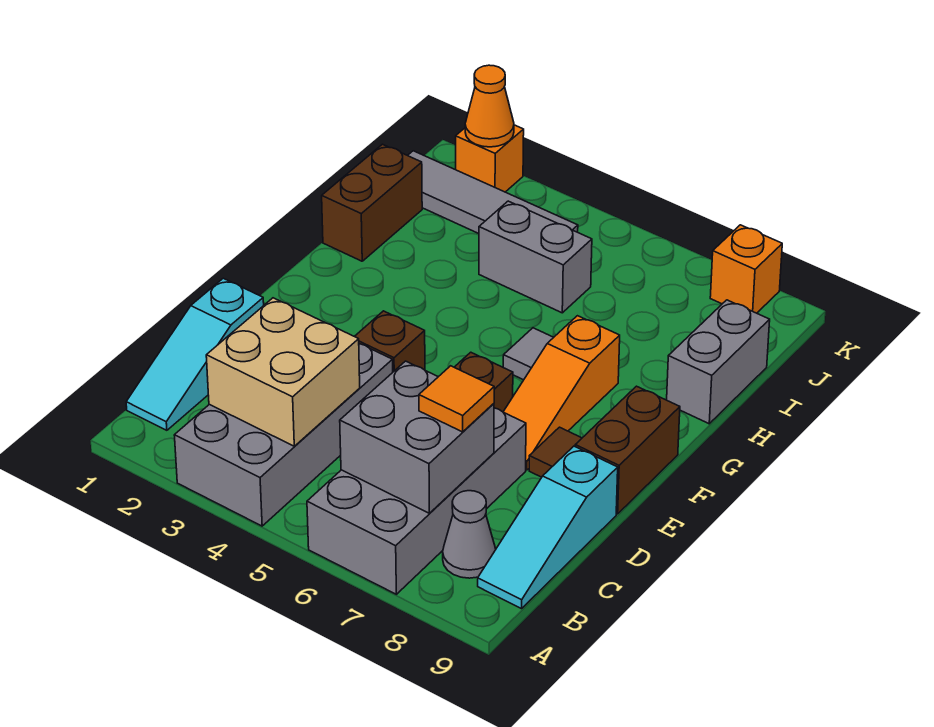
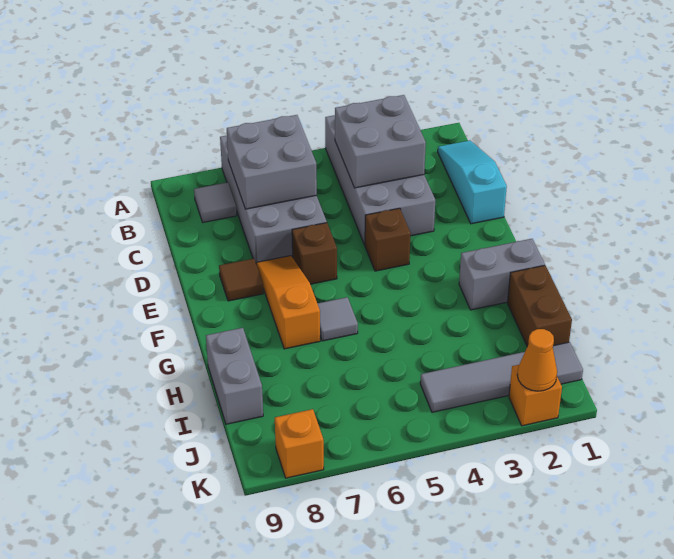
tan brick B3:C4 level 2 -> grey brick B3:C4 level 2
grey cone B8 level 1 -> grey tile B8 level 1
cyan slope B9:D9 level 1 top D -> none
orange tile C7 level 3 -> none
brown brick E9:F9 level 1 -> none
grey brick I4:I5 level 1 -> grey brick G1:G2 level 1

